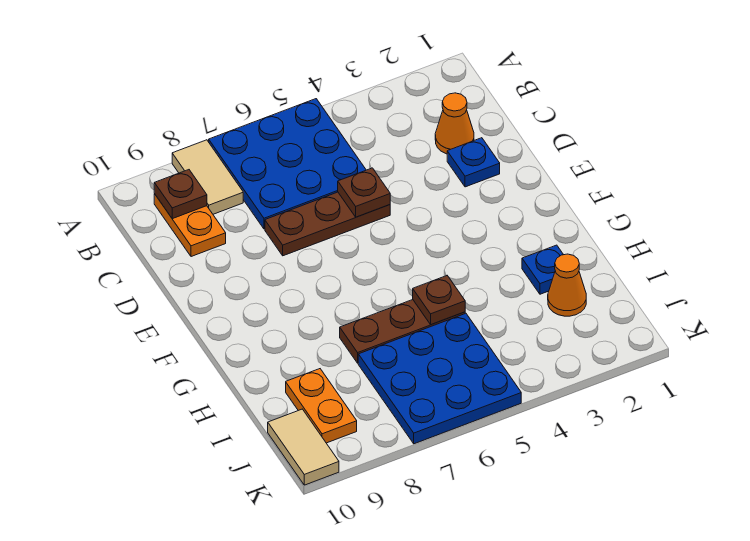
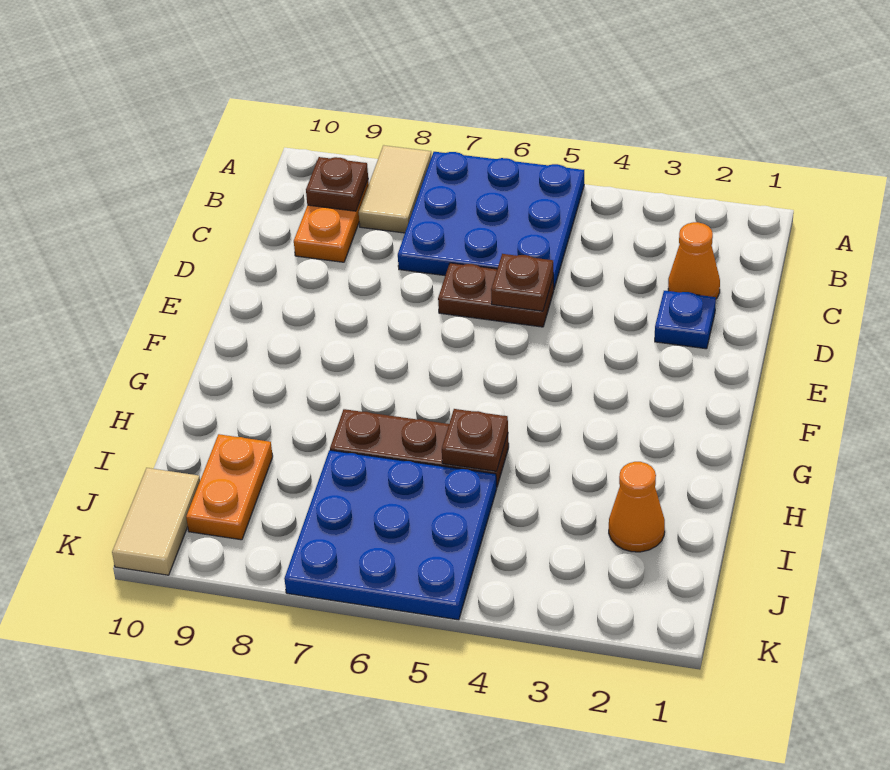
brown plate D5:D7 level 1 -> brown plate D5:D6 level 1
blue plate H2 level 1 -> none

